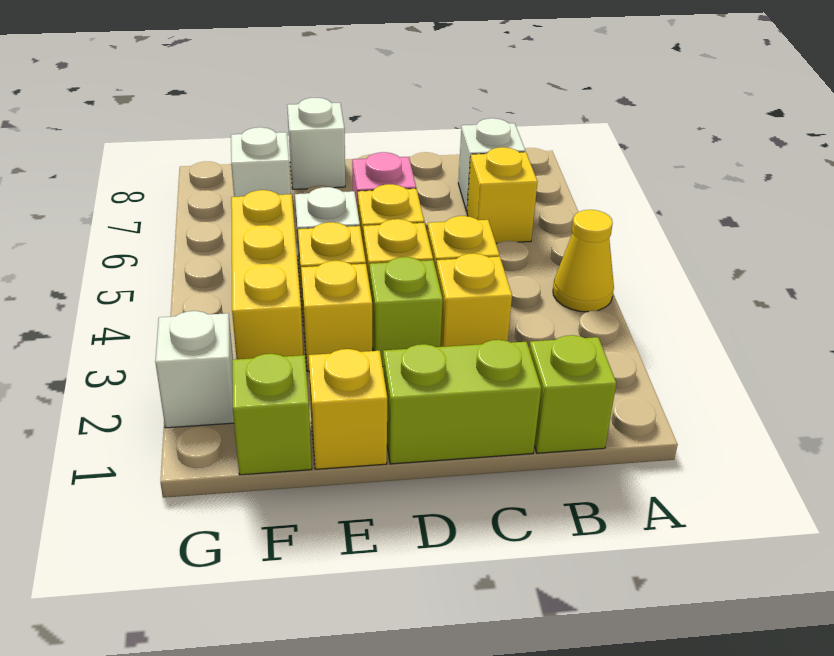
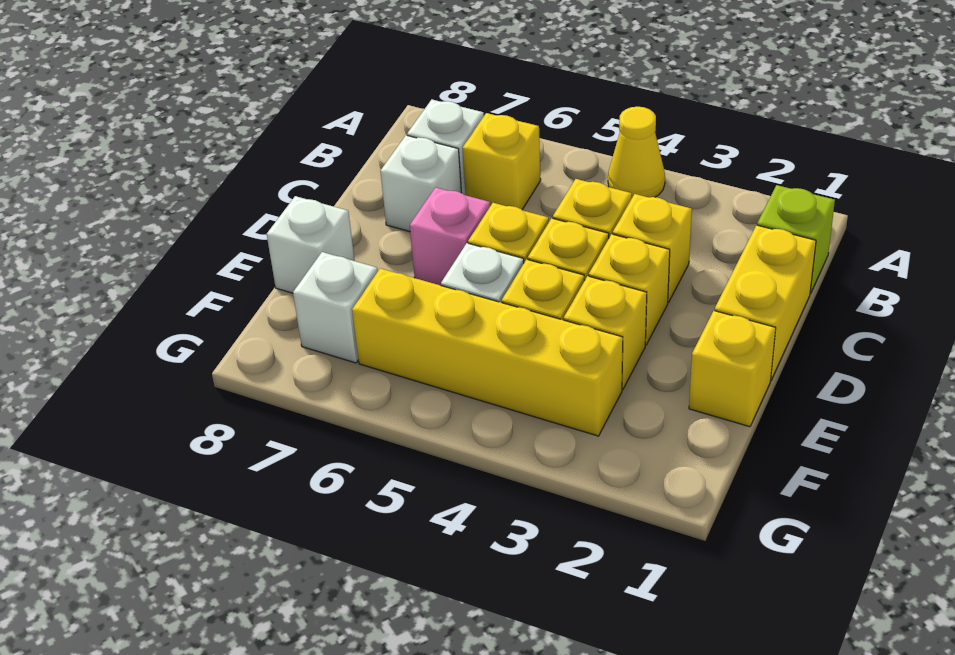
lime brick C1:D1 level 1 -> yellow brick C1:D1 level 1
lime brick D3 level 1 -> yellow brick D3 level 1
lime brick F1 level 1 -> none
yellow brick F3:F5 level 1 -> yellow brick F3:F6 level 1
white brick G2 level 1 -> white brick C7 level 1

